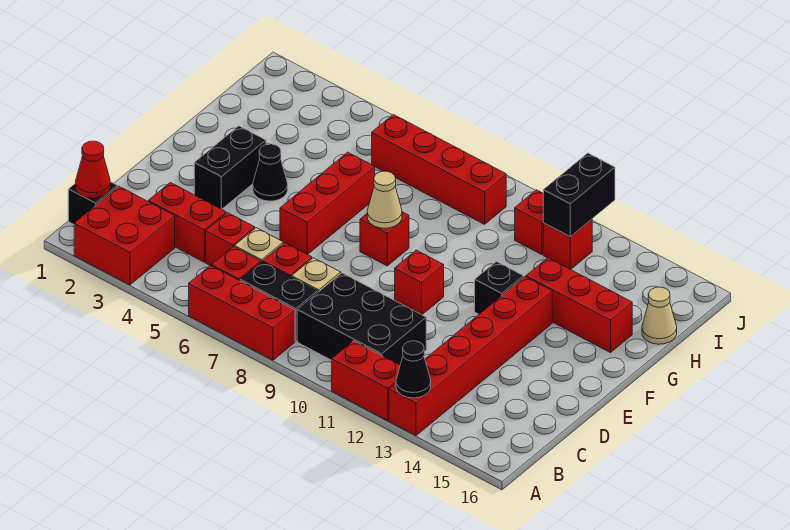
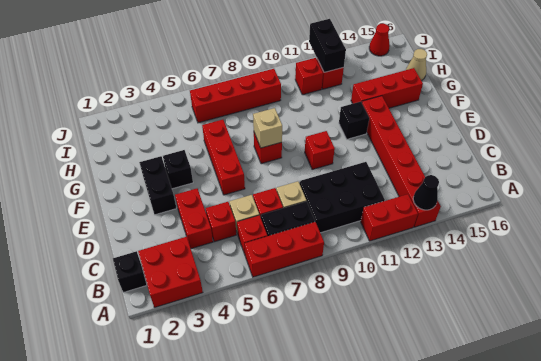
red cone B1 level 2 -> red cone J15 level 1
red brick C3:C4 level 1 -> red brick C4:D4 level 1
black cone F4 level 1 -> black brick F4 level 1
tan cone F8 level 2 -> tan brick F8 level 2

